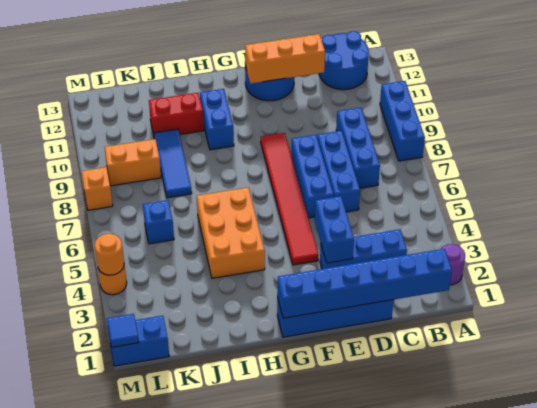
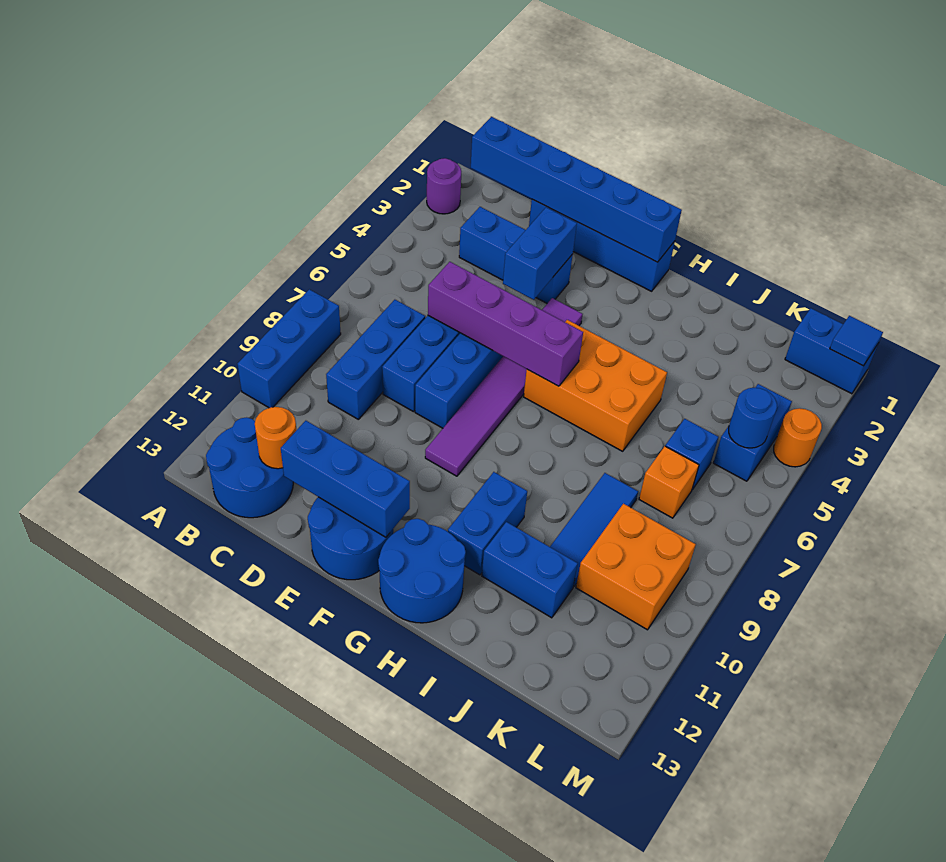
none -> purple brick D6:G6 level 2
orange brick D12:F12 level 2 -> blue brick D12:F12 level 2
red tile F4:F9 level 1 -> purple tile F4:F9 level 1
none -> blue round brick G12:H13 level 1
orange brick H4:I6 level 1 -> orange brick G5:I6 level 1
red brick I11:J11 level 1 -> blue brick I11:J11 level 1
orange brick K9:L9 level 1 -> orange brick K9:L10 level 1
none -> blue brick L4:L5 level 1
none -> blue round brick L5 level 2
orange round brick M4 level 2 -> orange round brick C12 level 2
orange brick M8 level 1 -> orange brick K7 level 1

